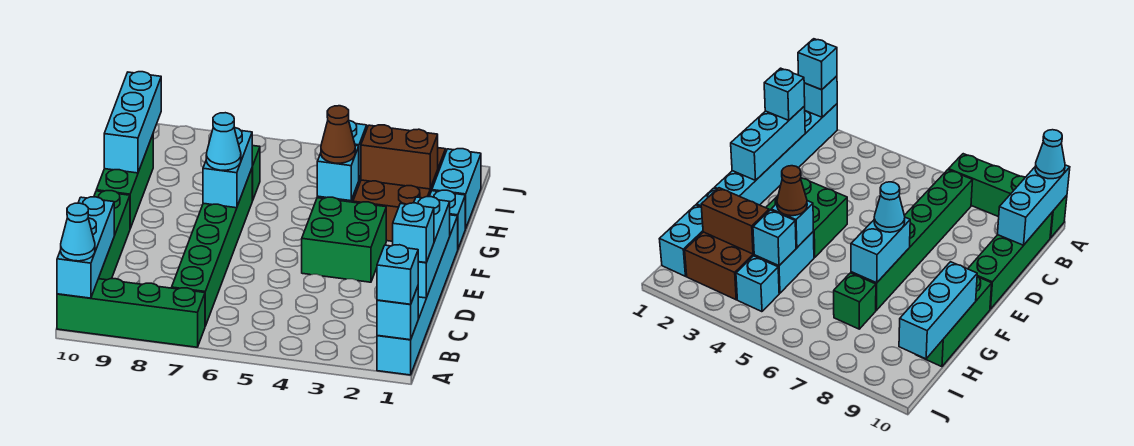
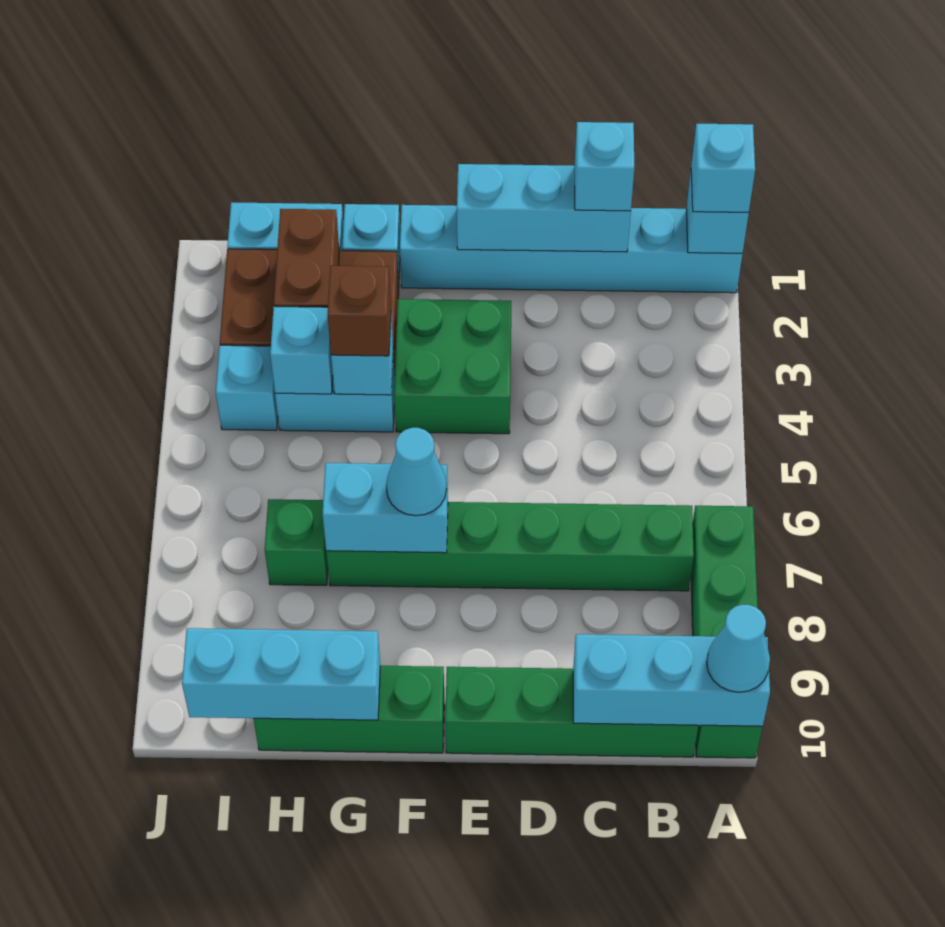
brown cone G4 level 3 -> brown brick G4 level 3

